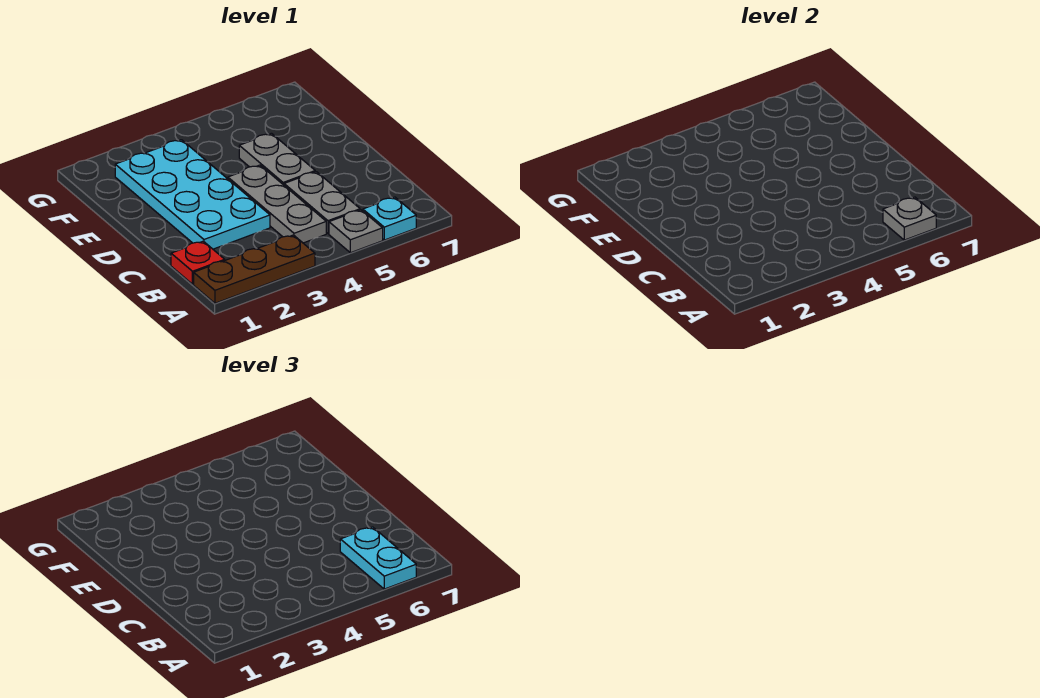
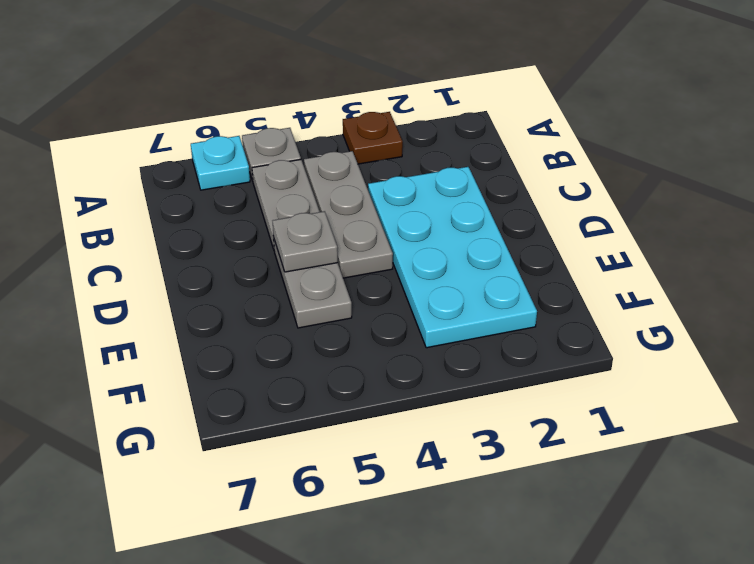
brown plate A1:A3 level 1 -> brown plate A3 level 1
grey plate A6 level 2 -> grey plate D5 level 2
cyan plate A6:B6 level 3 -> none
red plate B1 level 1 -> none

